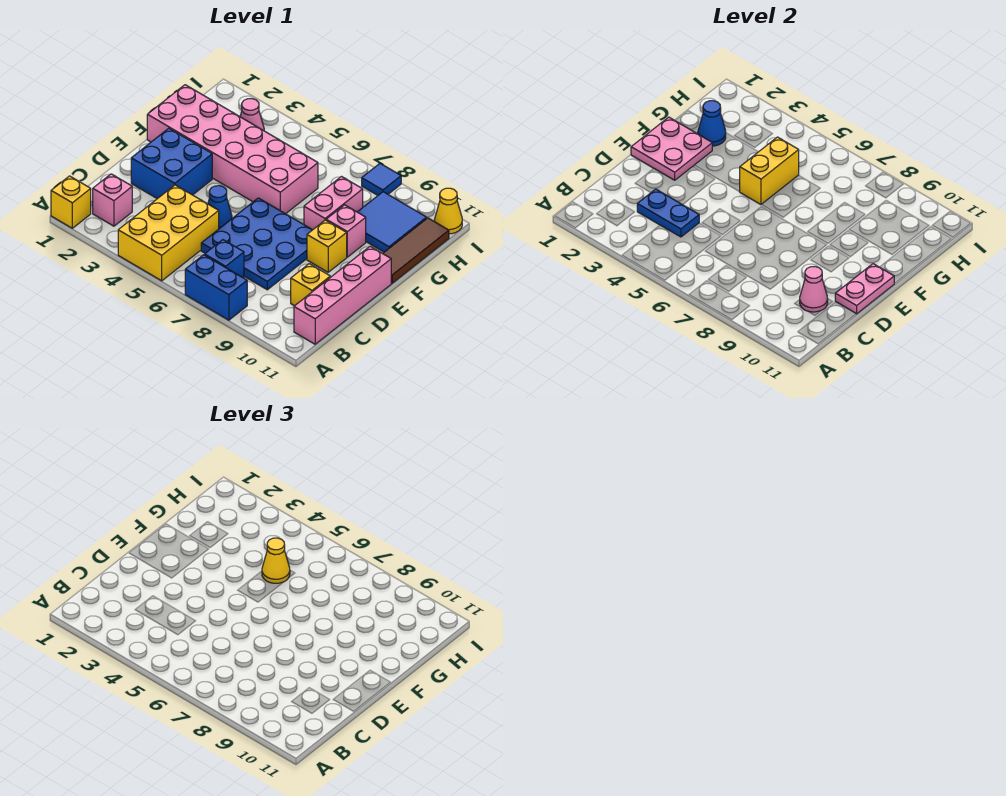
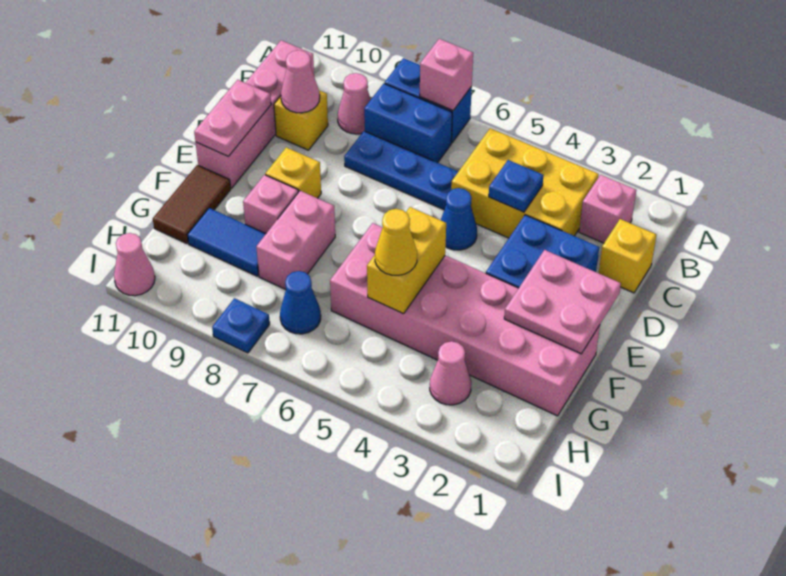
yellow brick A1 level 1 -> yellow brick C1 level 1
yellow brick A4:C5 level 1 -> yellow brick B3:C5 level 1
none -> pink brick A7 level 2
blue brick B7 level 1 -> blue brick B7:B8 level 1
none -> pink cone B9 level 1
blue plate C3:C4 level 2 -> blue plate C4 level 2
blue plate C6:E8 level 1 -> blue plate C6:C8 level 1
brown tile F11:H11 level 1 -> brown tile F11:G11 level 1
blue cone G2 level 2 -> blue cone H7 level 1
blue tile G9:H10 level 1 -> blue tile G9:G10 level 1
blue tile I8 level 1 -> blue plate I8 level 1
yellow cone I11 level 1 -> pink cone I11 level 1

